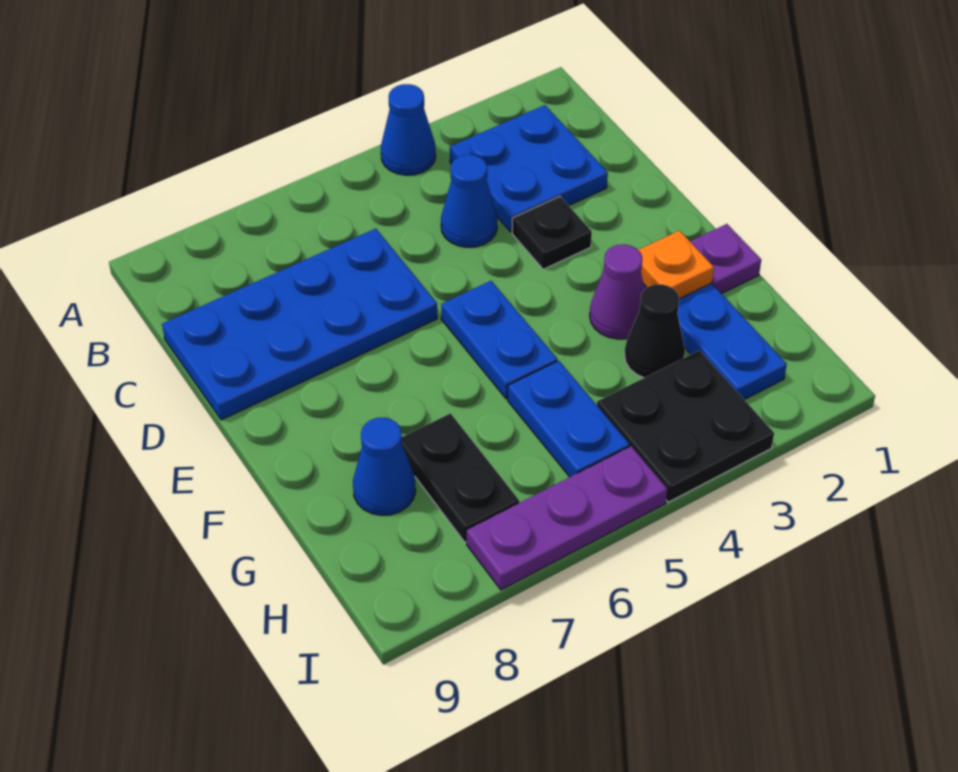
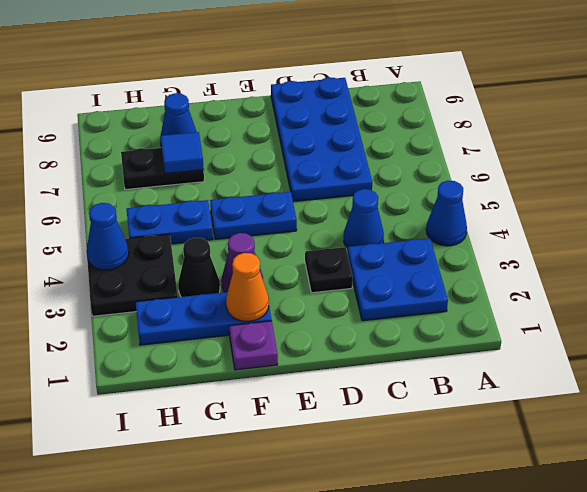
orange plate F2 level 2 -> orange cone F2 level 2
none -> blue tile G7 level 2
none -> blue cone I4 level 2
purple plate I5:I7 level 1 -> none

